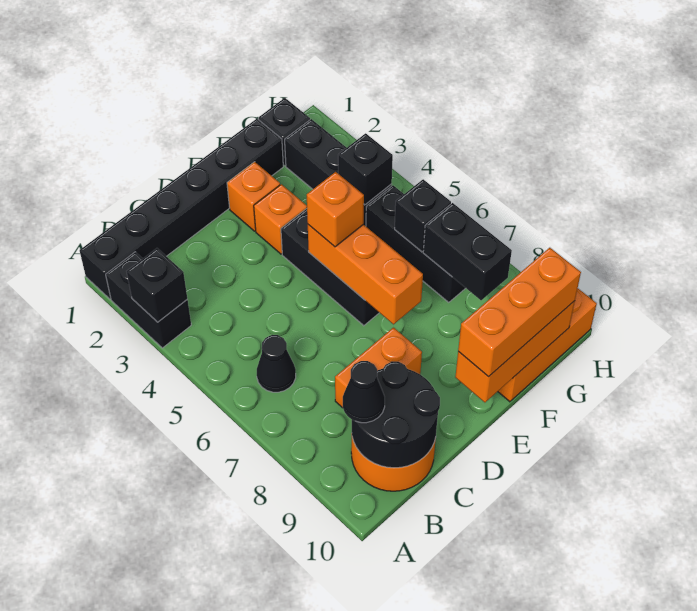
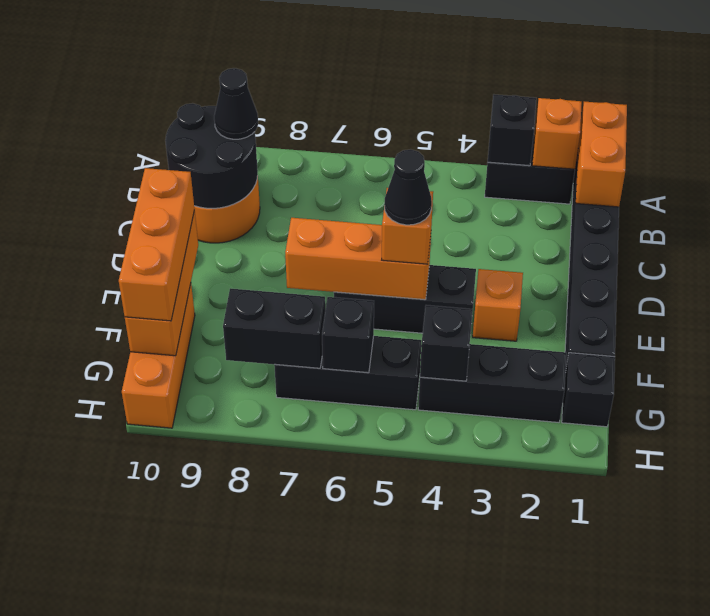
black cone B6 level 1 -> black cone E5 level 4
orange brick C8:D8 level 1 -> orange brick A1:B1 level 2
orange brick E2 level 1 -> orange brick A2 level 2

